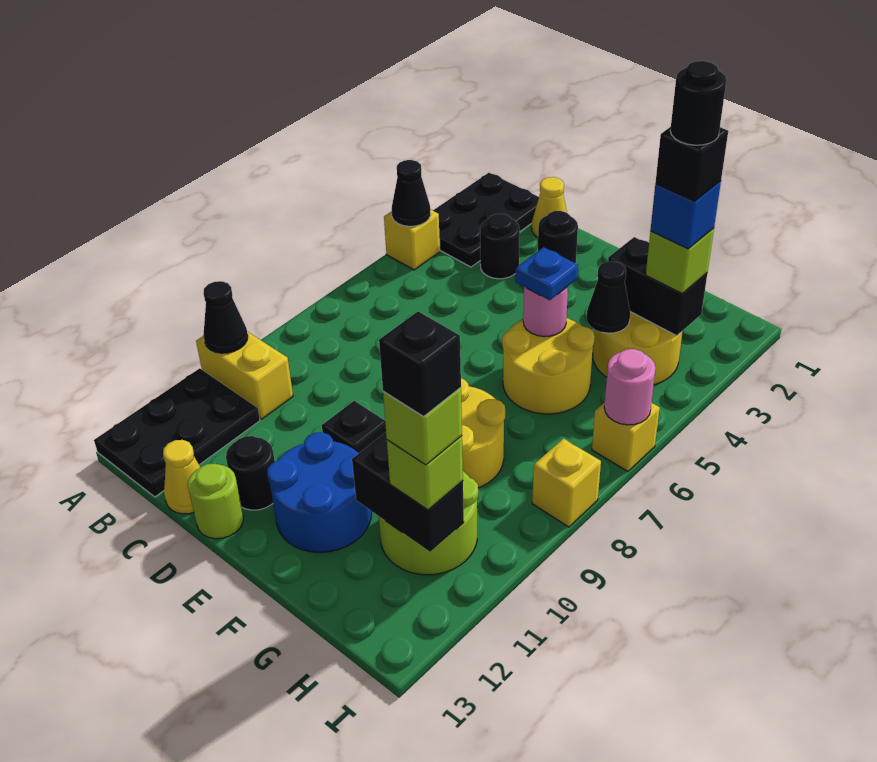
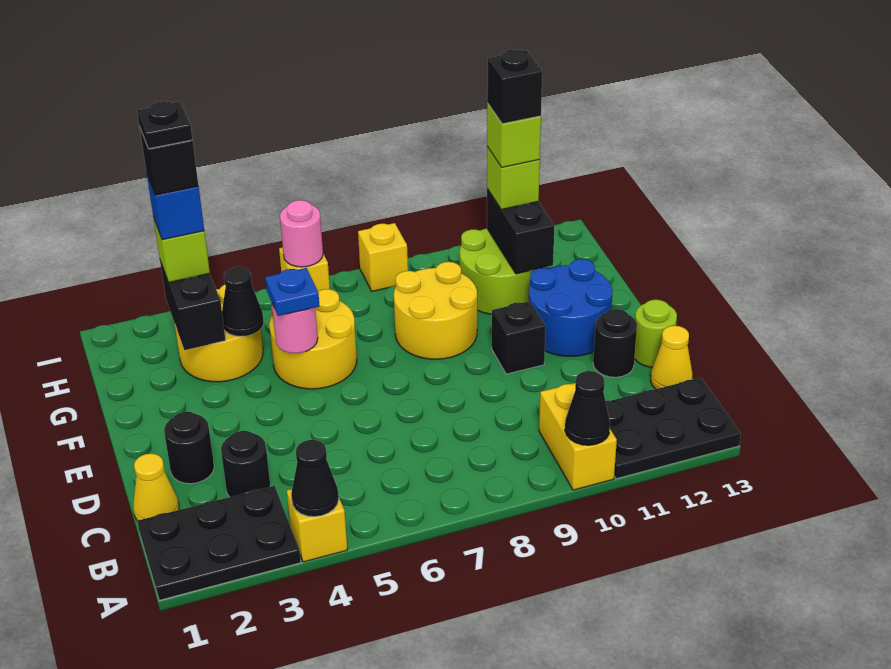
black round brick H3 level 6 -> black plate H3 level 6

